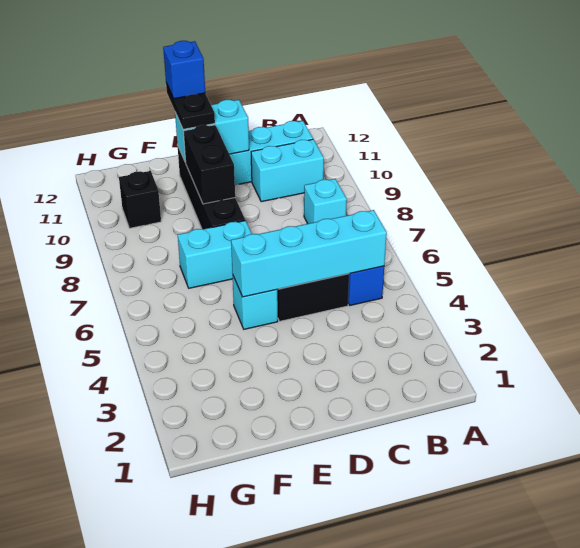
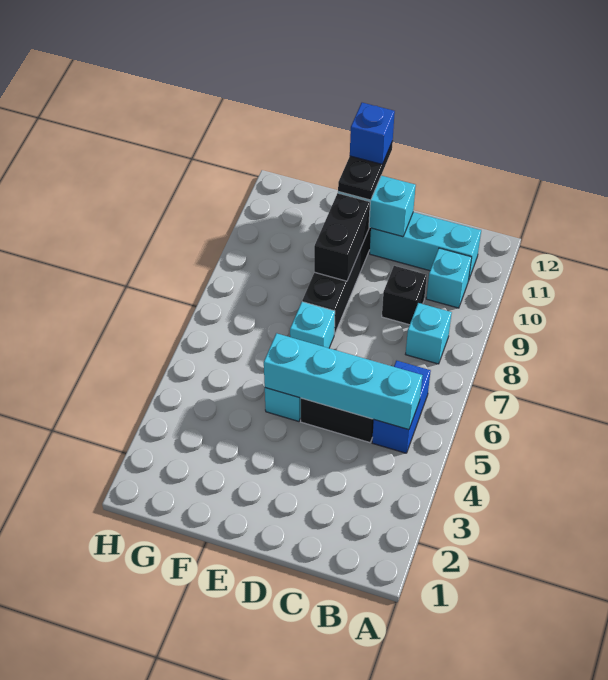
cyan brick B10:C10 level 1 -> cyan brick B10 level 1
cyan brick E7:F7 level 1 -> cyan brick E7 level 1
black brick G10 level 1 -> black brick C9 level 1

